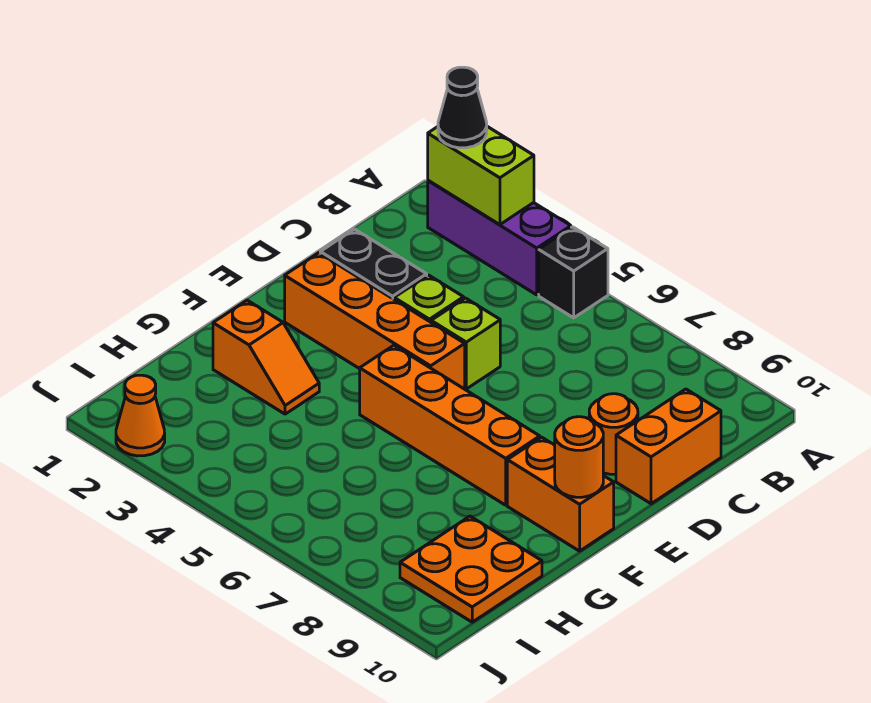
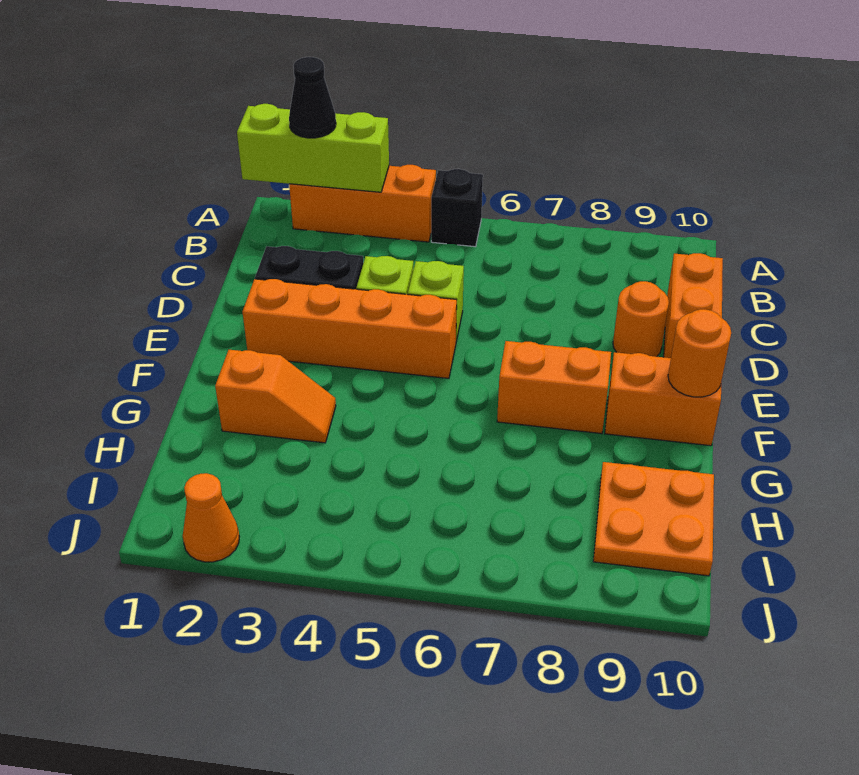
purple brick A2:A4 level 1 -> orange brick A2:A4 level 1
lime brick A2:A3 level 2 -> lime brick A1:A3 level 2
orange brick F5:F8 level 1 -> orange brick F7:F8 level 1

